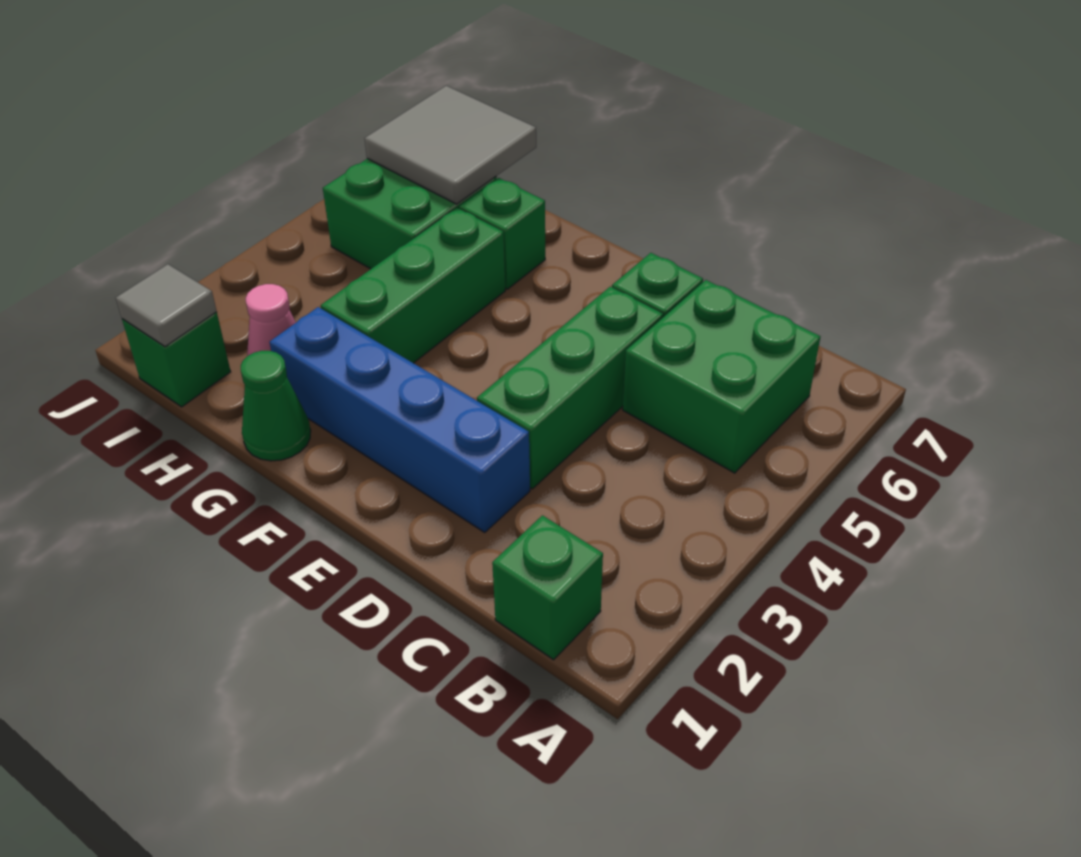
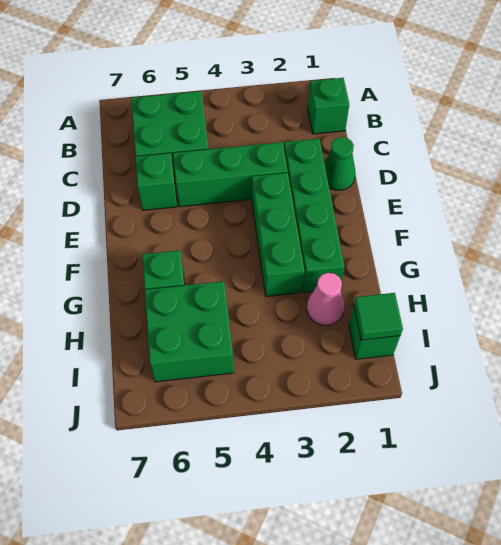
blue brick D2:G2 level 1 -> green brick D2:G2 level 1
green cone G1 level 1 -> green cone D1 level 1
green brick G3:G5 level 1 -> green brick E3:G3 level 1
grey tile H6:I7 level 2 -> none
grey tile I1 level 2 -> green tile I1 level 2

